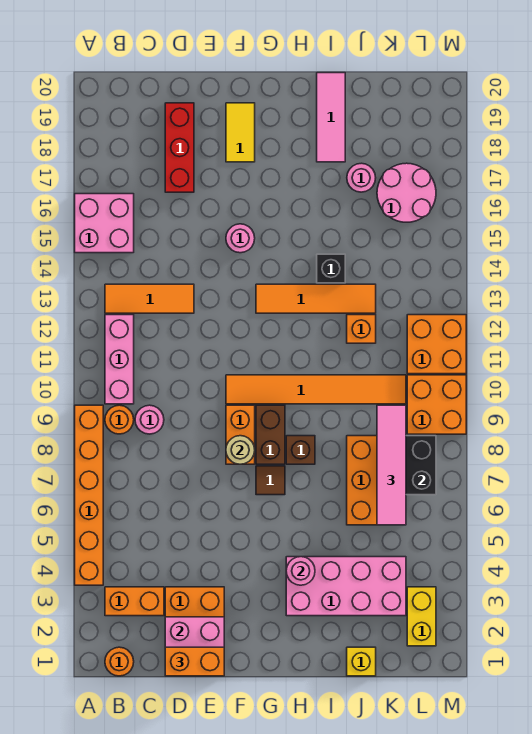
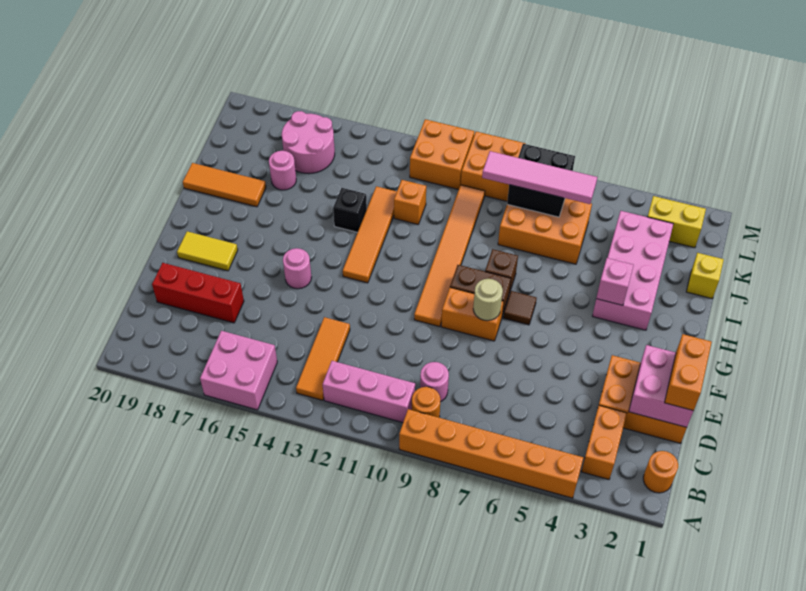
pink round brick H4 level 2 -> pink brick H4 level 2
pink tile I18:I20 level 1 -> orange tile I18:I20 level 1

